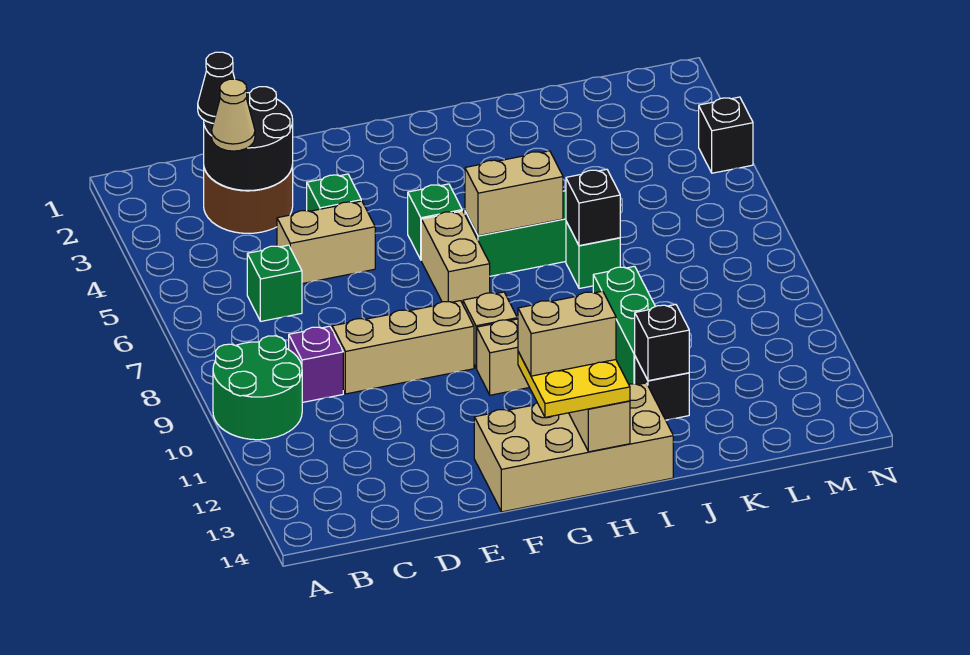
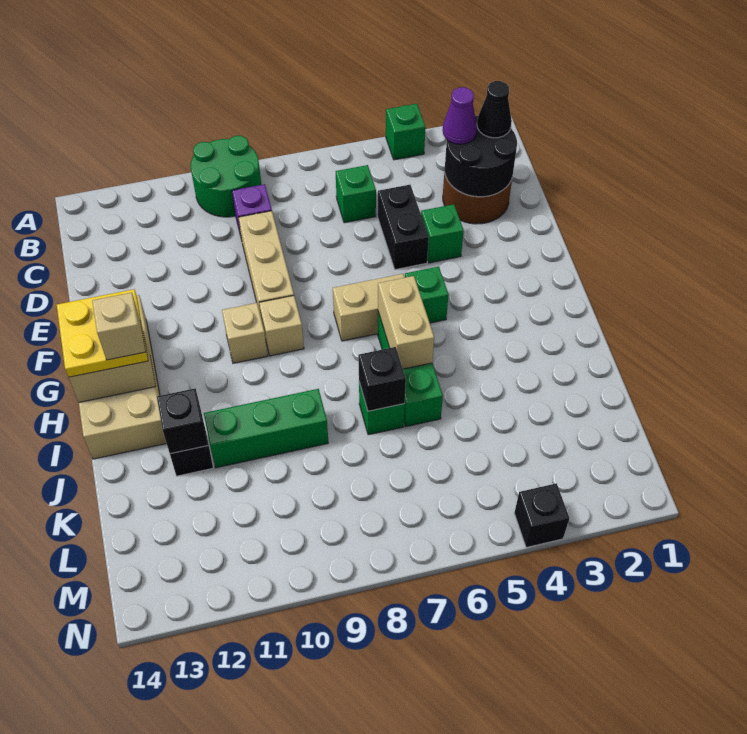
none -> green brick A4 level 1
tan cone C3 level 3 -> purple cone C3 level 3
tan brick D5:E5 level 1 -> black brick D5:E5 level 1
tan brick G13:H13 level 4 -> tan brick H13 level 4

